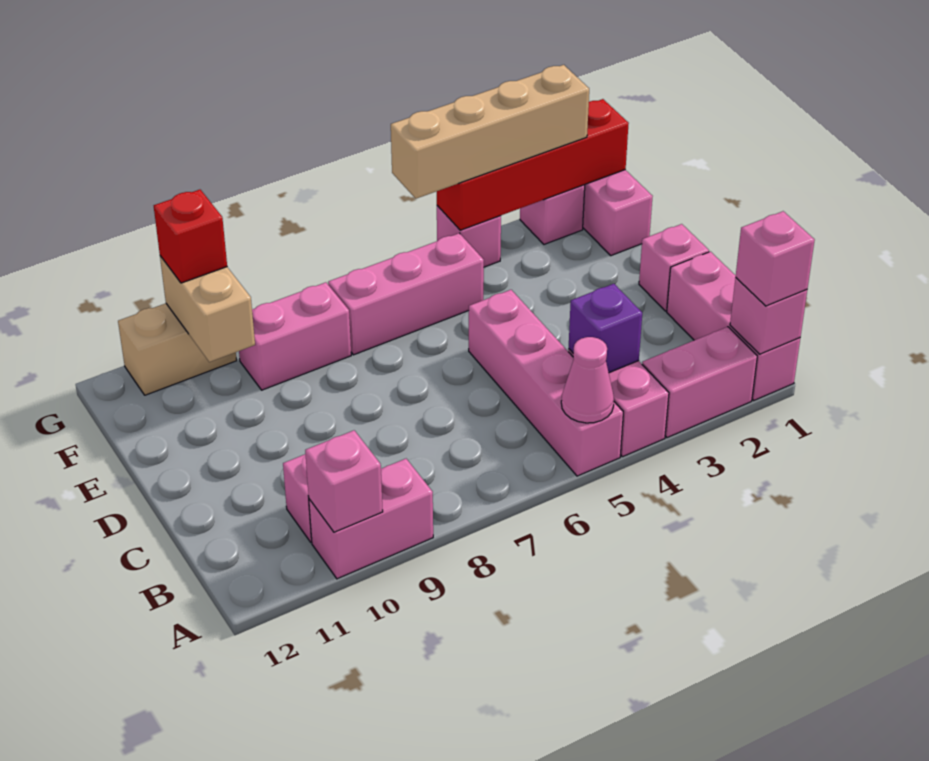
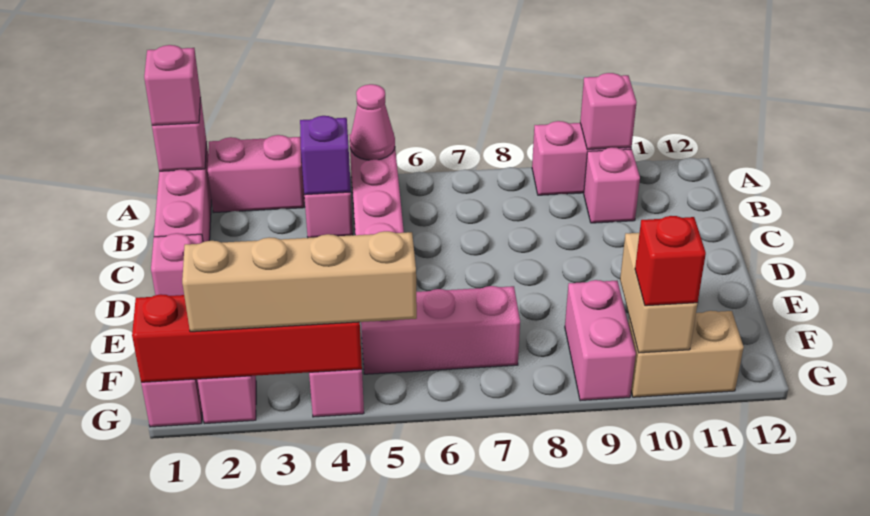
pink brick F8:F9 level 1 -> pink brick F9:G9 level 1

